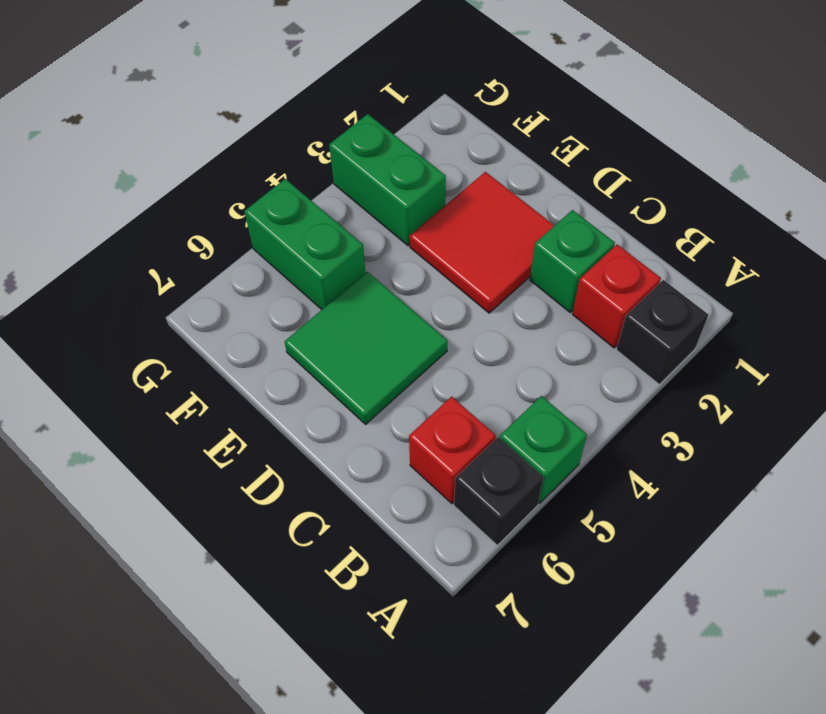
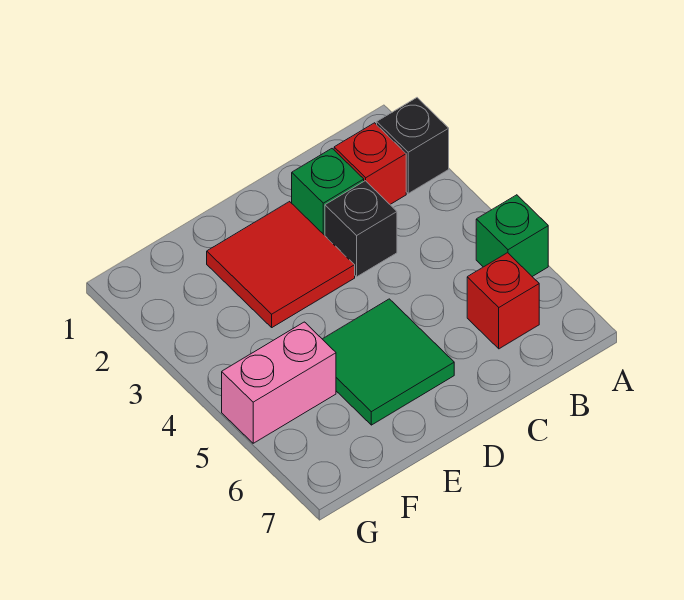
black brick A6 level 1 -> black brick C3 level 1
green brick F3:G3 level 1 -> none
green brick F5:G5 level 1 -> pink brick F5:G5 level 1

